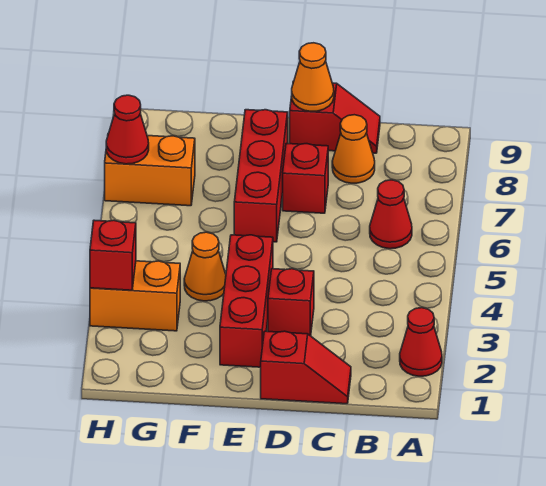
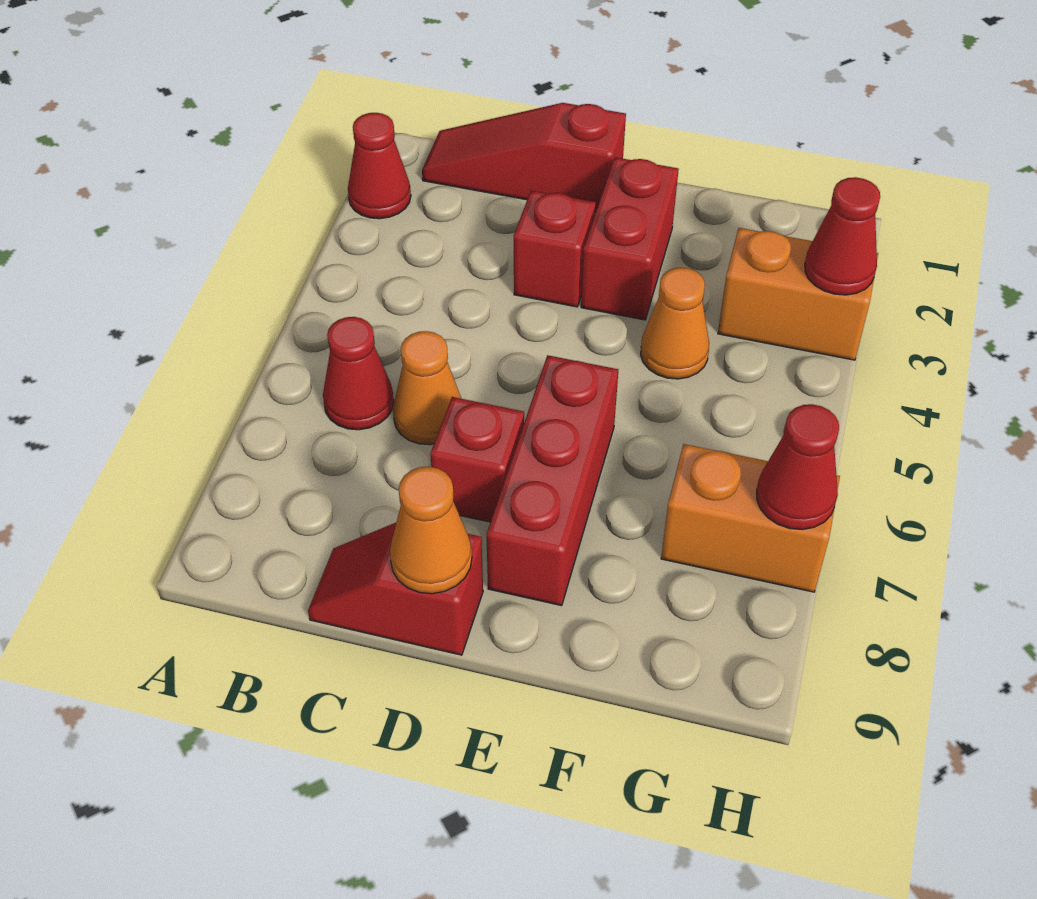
red slope C1:D1 level 1 top D -> red slope B1:D1 level 1 top D
orange cone C8 level 1 -> orange cone C6 level 1
red brick E2:E4 level 1 -> red brick E2:E3 level 1
red brick H3 level 2 -> red cone H3 level 2

